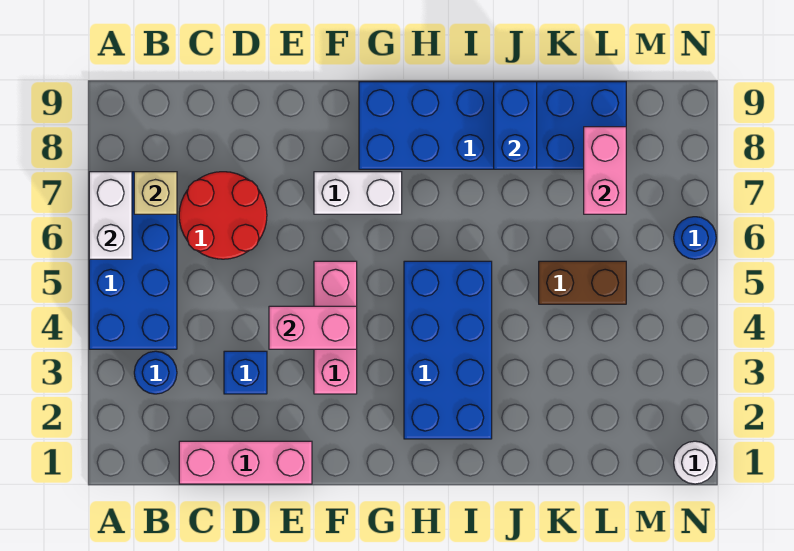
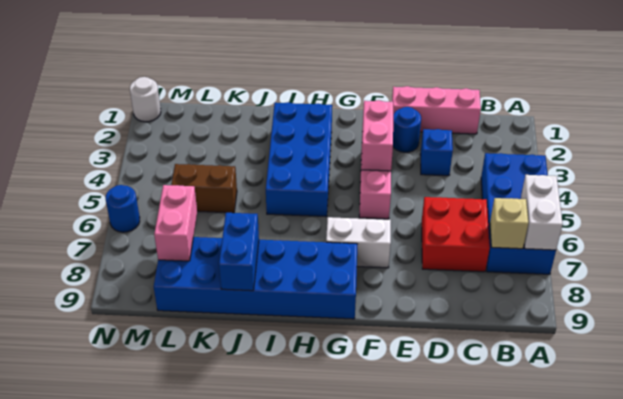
blue round brick B3 level 1 -> blue round brick E2 level 1
red round brick C6:D7 level 1 -> red brick C6:D7 level 1
pink brick E4:F4 level 2 -> pink brick F3:F4 level 2

